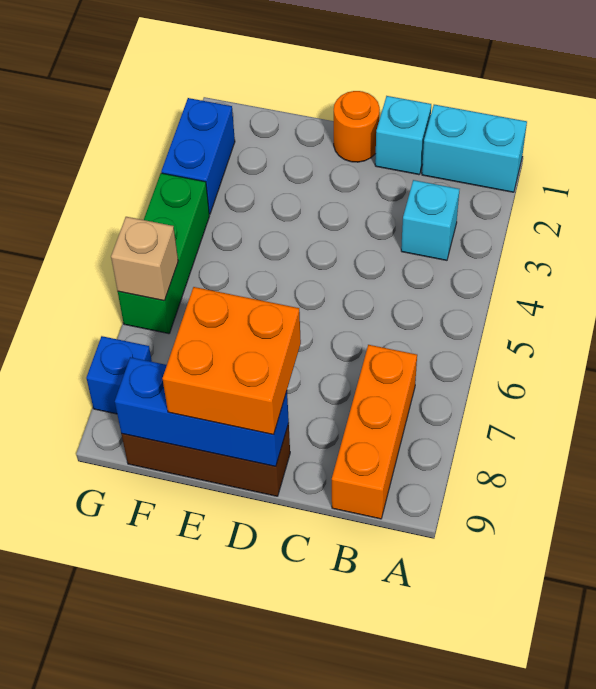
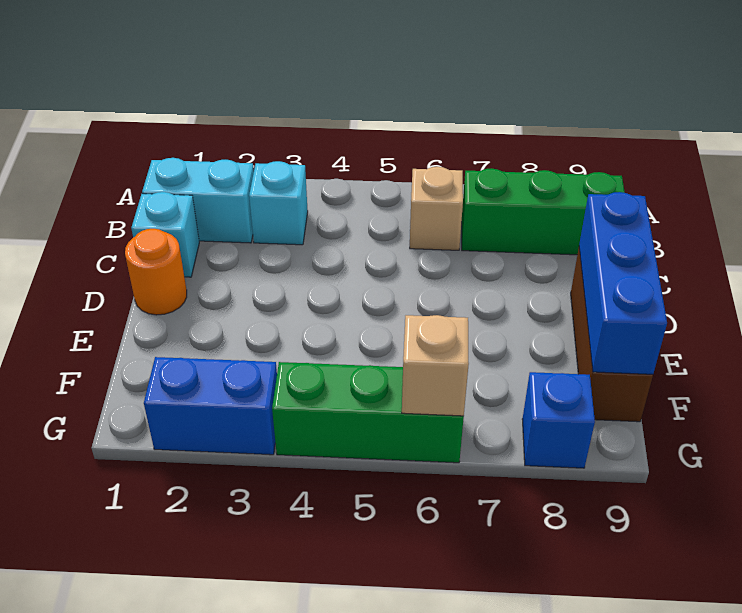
cyan brick A1:B1 level 1 -> cyan brick B1:B2 level 1
none -> tan brick B6 level 1
orange brick B7:B9 level 1 -> green brick B7:B9 level 1
orange brick D8:E9 level 3 -> none

